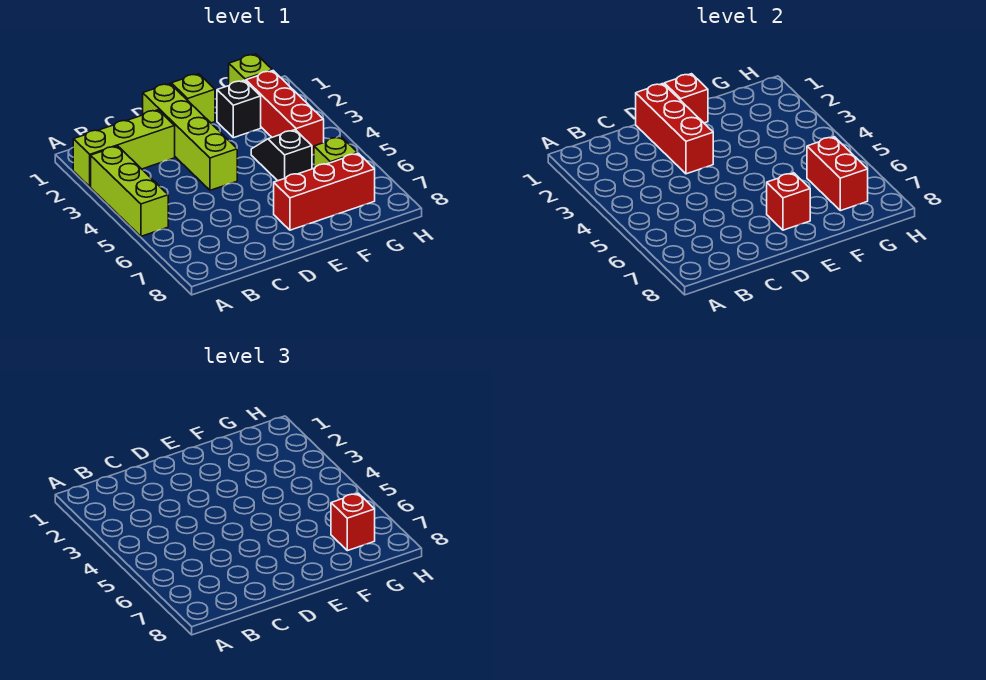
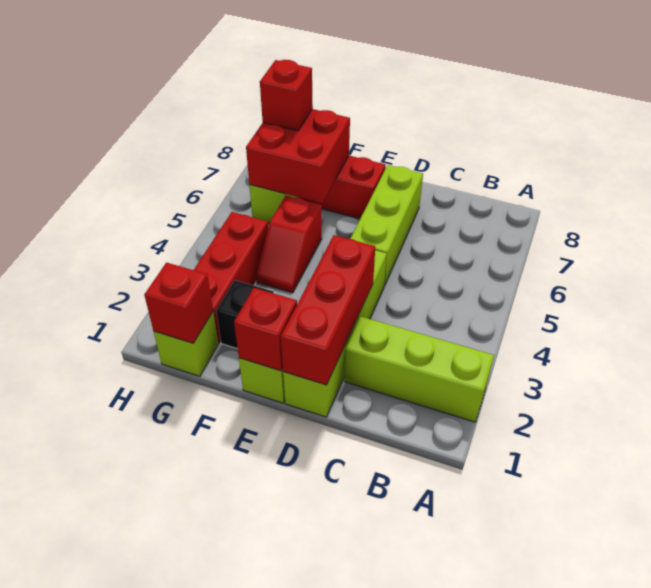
lime brick A3:A5 level 1 -> lime brick D5:D7 level 1
red brick E7 level 2 -> red brick G1 level 2
black slope F4:F5 level 1 top 5 -> red slope F4:F5 level 1 top 5
red brick G6:G7 level 2 -> red brick F6:G7 level 2

